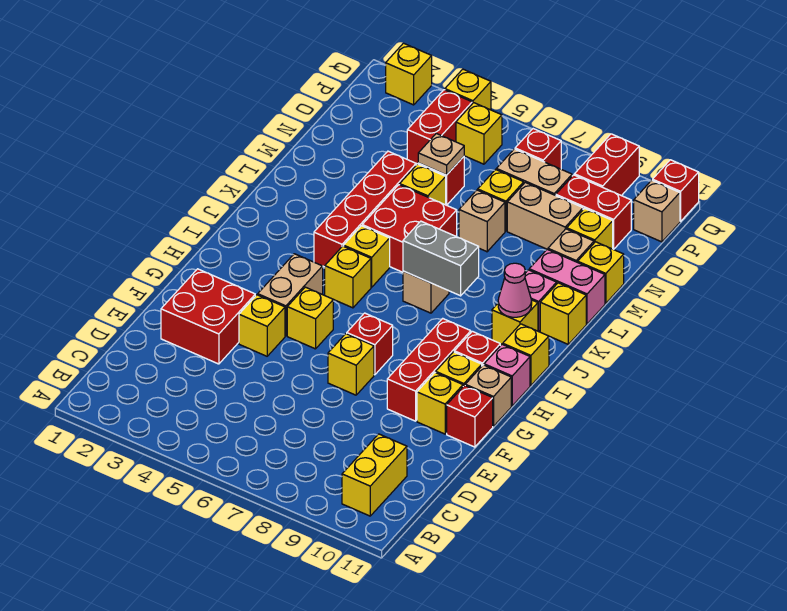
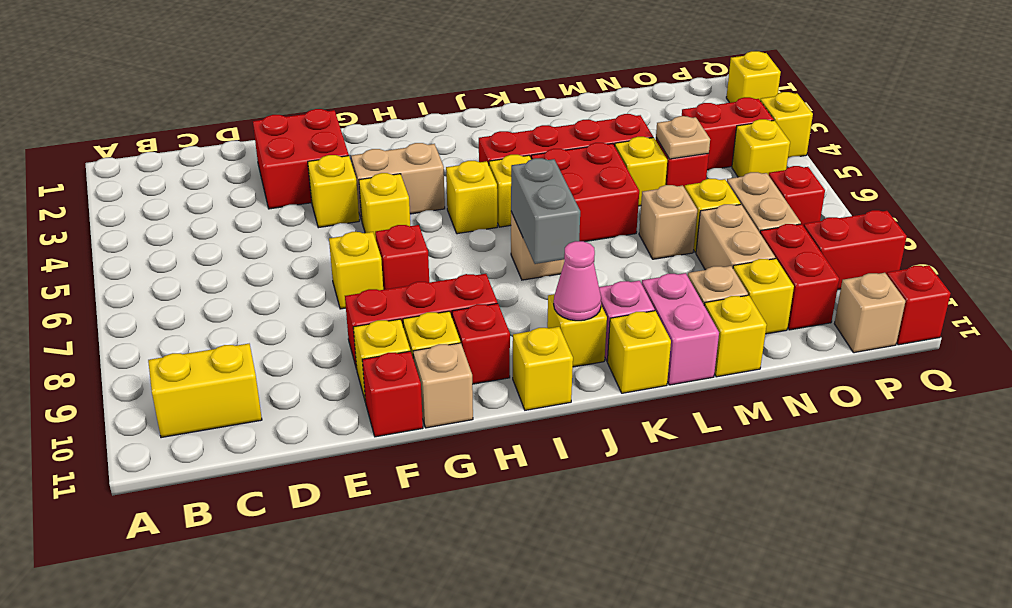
pink brick H11 level 1 -> none

